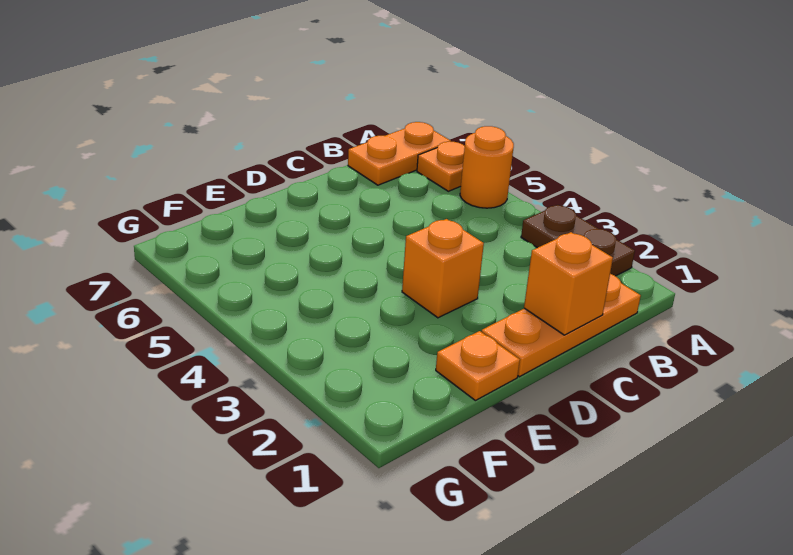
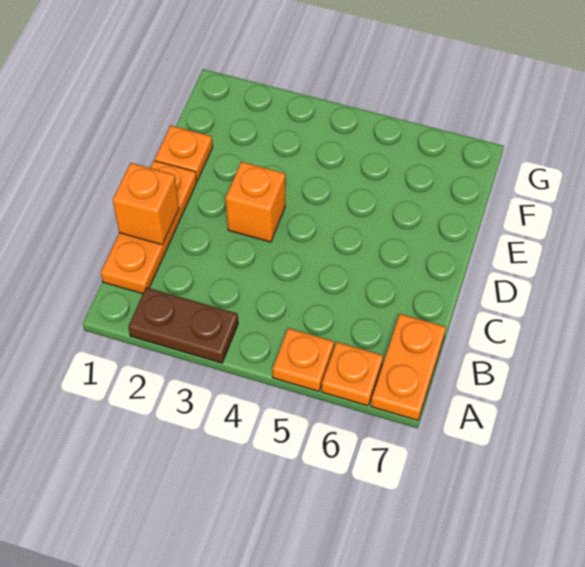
orange round brick A5 level 1 -> orange plate A5 level 1

